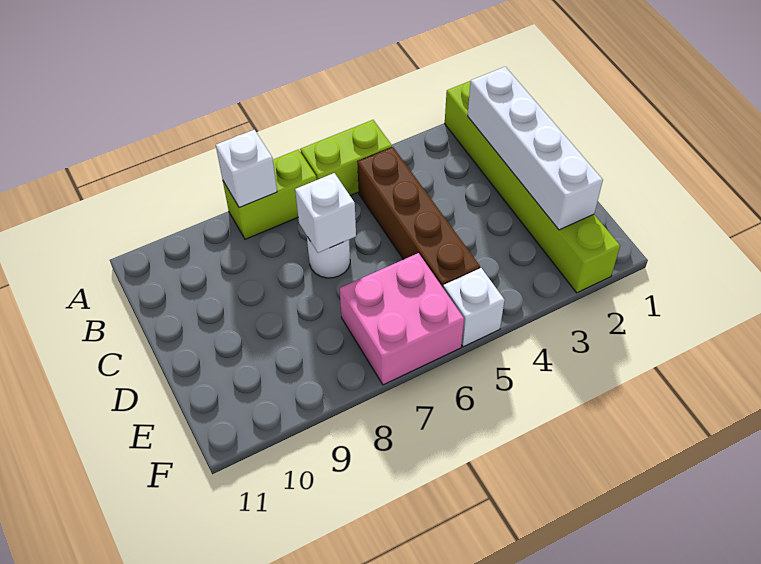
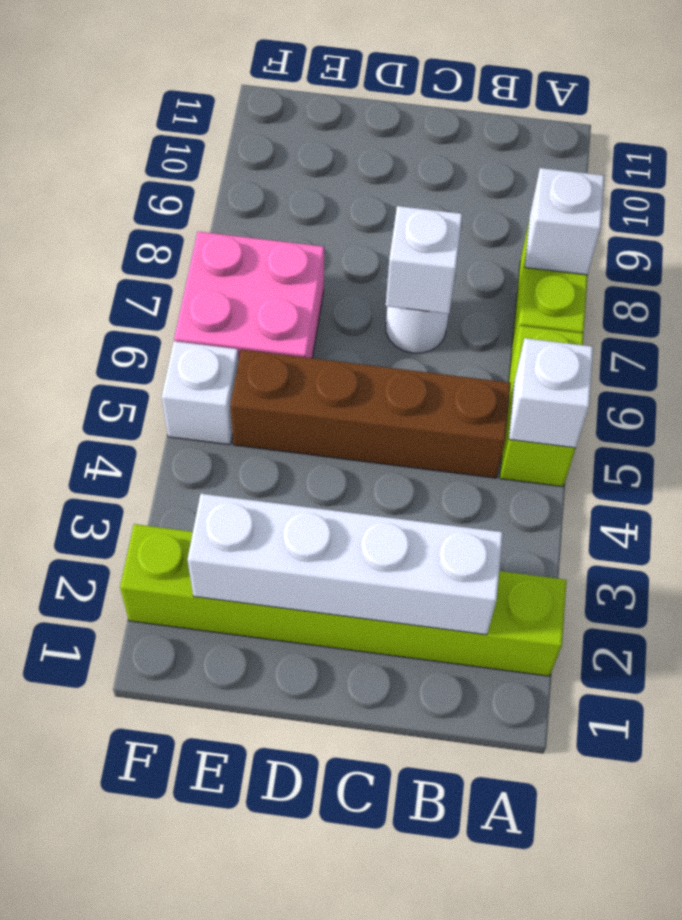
none -> white brick A5 level 2

